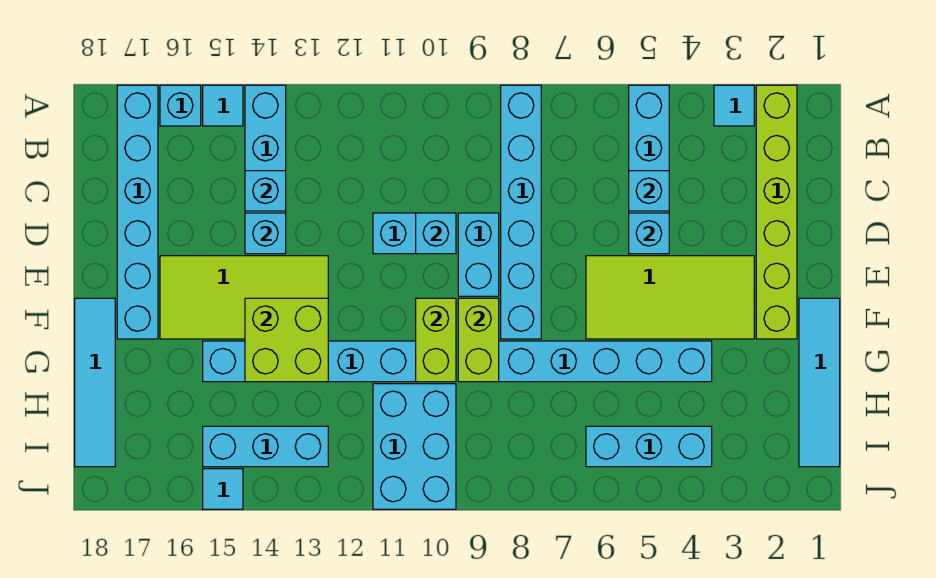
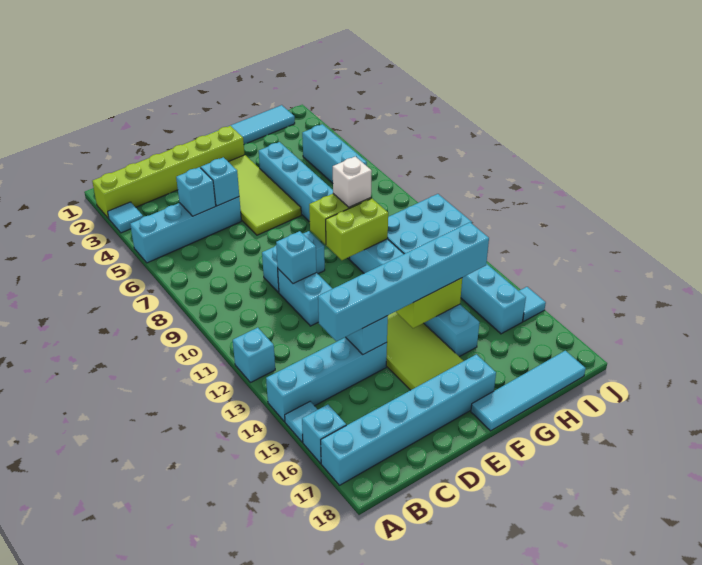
cyan brick A8:F8 level 1 -> cyan brick C14:H14 level 3
cyan brick C14 level 2 -> cyan brick A12 level 1
none -> white brick G9 level 3

